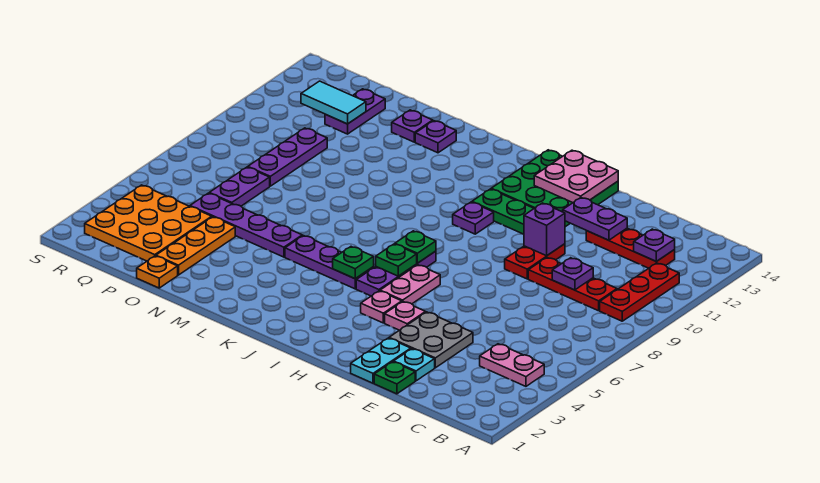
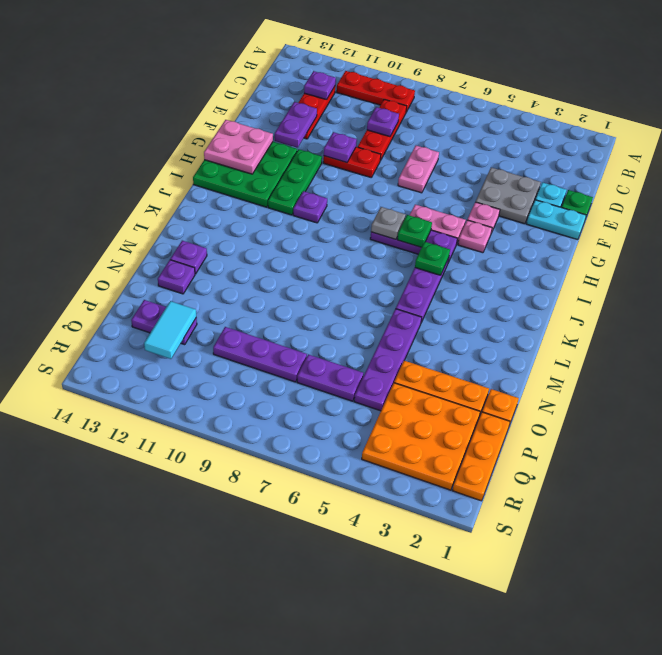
pink plate B4:C4 level 1 -> pink plate E7:F7 level 1
purple brick F10 level 2 -> purple plate F10 level 2
green plate I7 level 2 -> grey plate I7 level 2
none -> orange plate P1:R1 level 1

